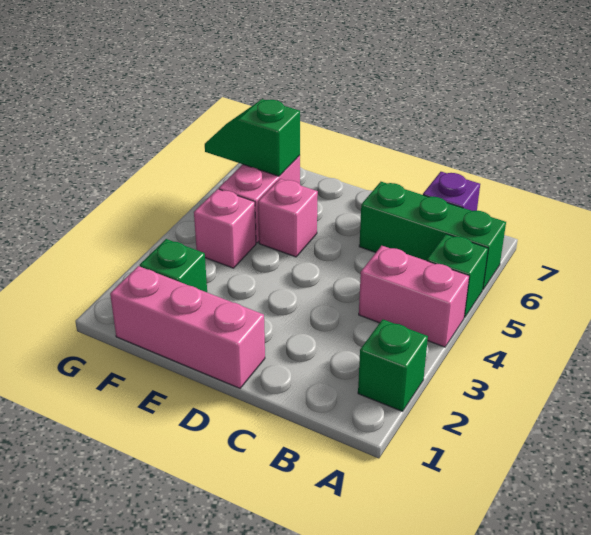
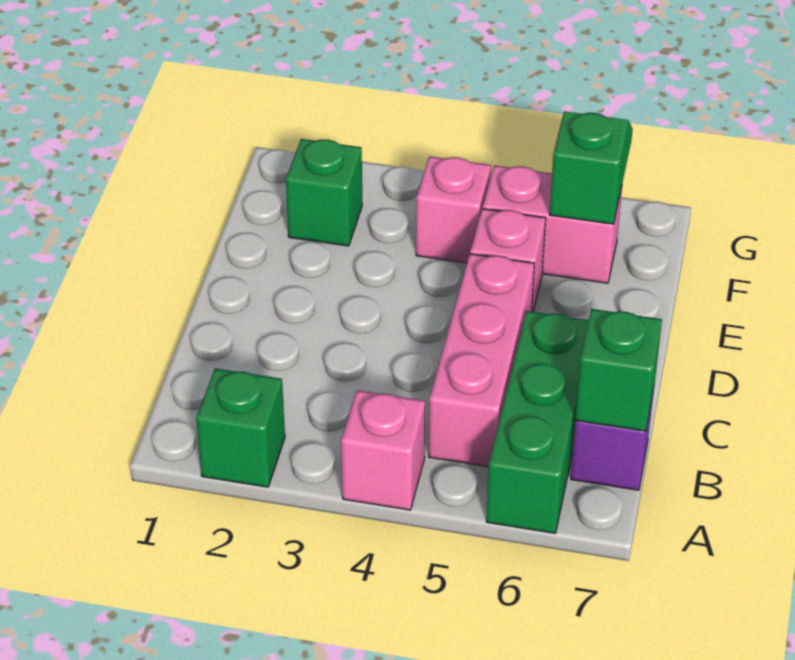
pink brick A4:B4 level 1 -> pink brick A4 level 1
green brick A5 level 1 -> green brick B7 level 2
pink brick D1:F1 level 1 -> pink brick B5:D5 level 1

